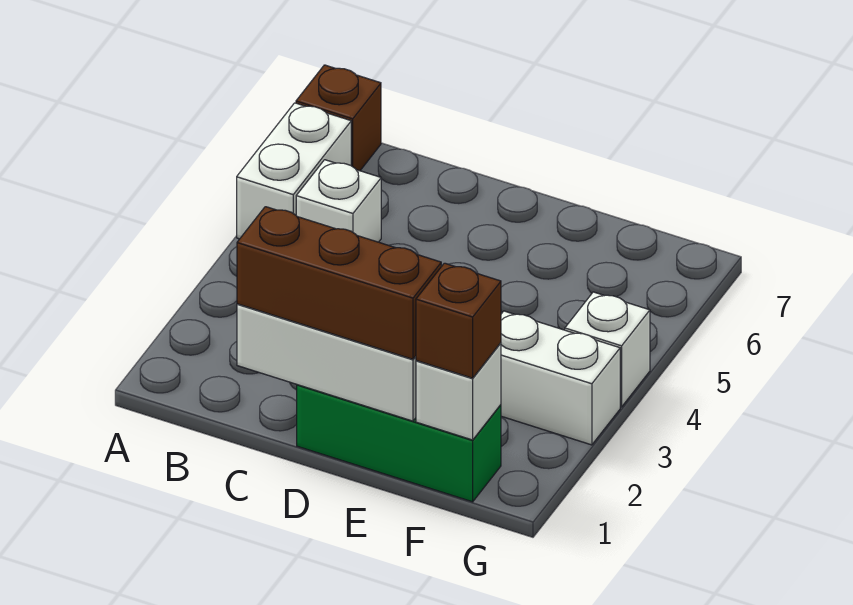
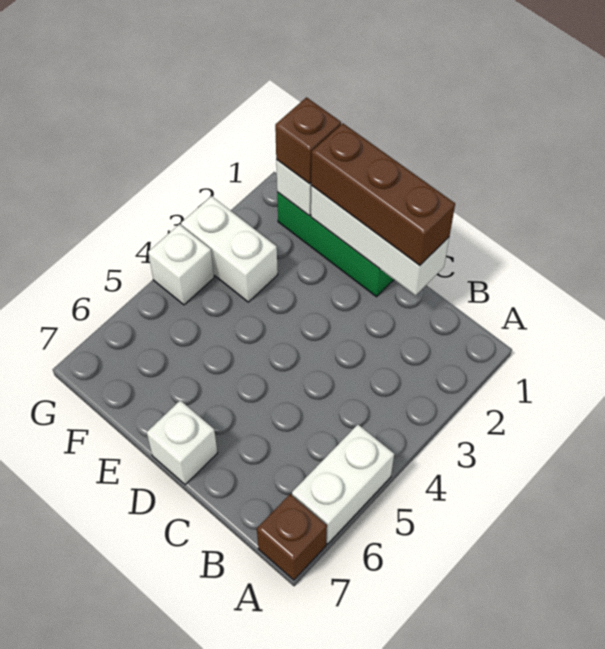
white brick B5 level 1 -> white brick D7 level 1

